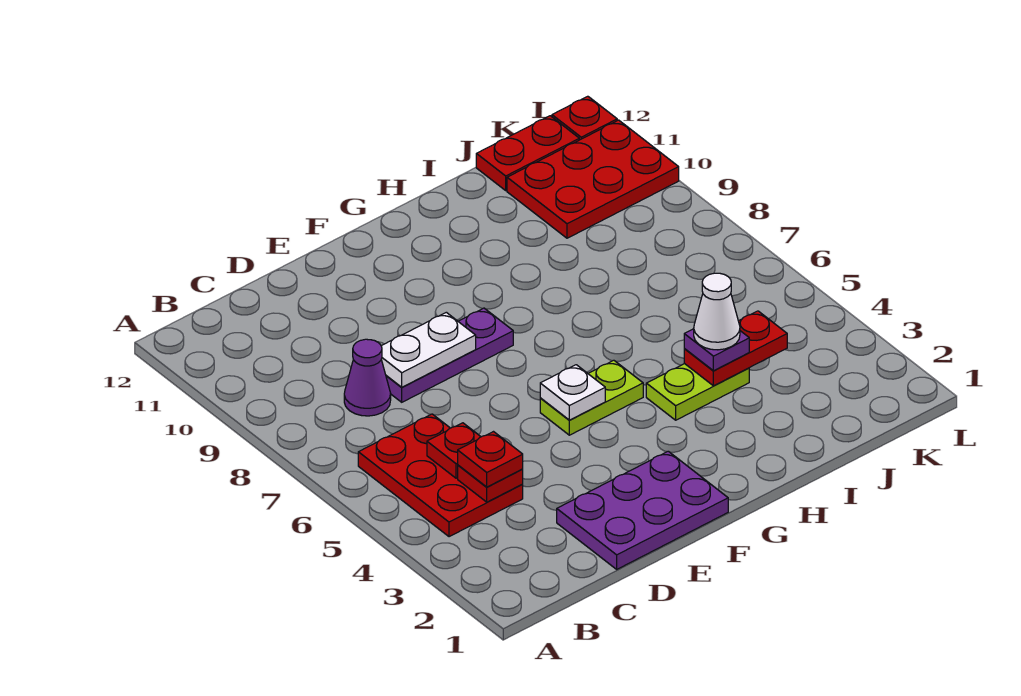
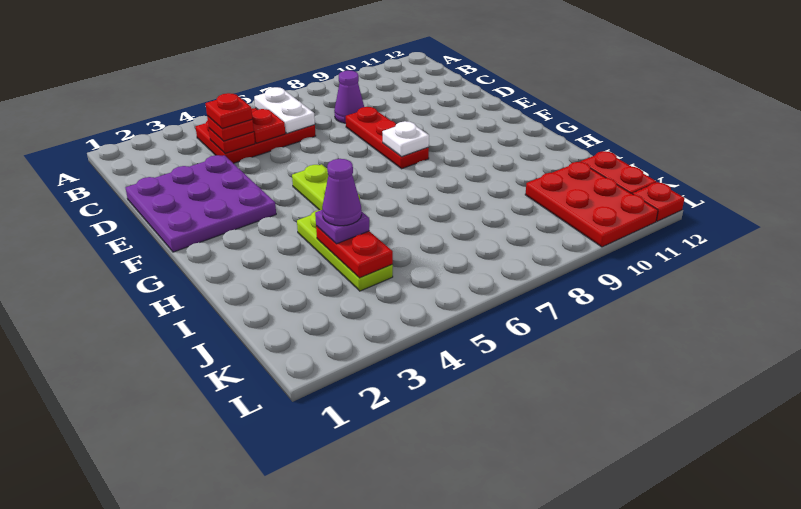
none -> red plate C4 level 4
purple plate D1:F2 level 1 -> purple plate D1:F3 level 1
purple plate D8:F8 level 1 -> red plate D8:F8 level 1
white plate D8:E8 level 2 -> white plate B6:C6 level 2
white plate F5 level 2 -> white plate F8 level 2
lime plate H4:I4 level 1 -> lime plate H4:J4 level 1
white cone I4 level 4 -> purple cone I4 level 4

